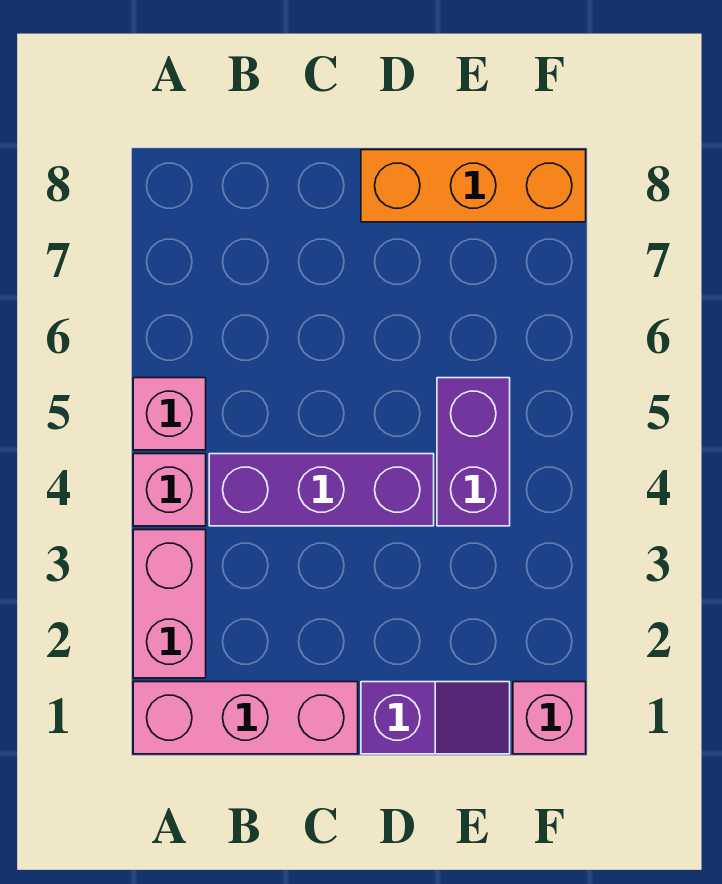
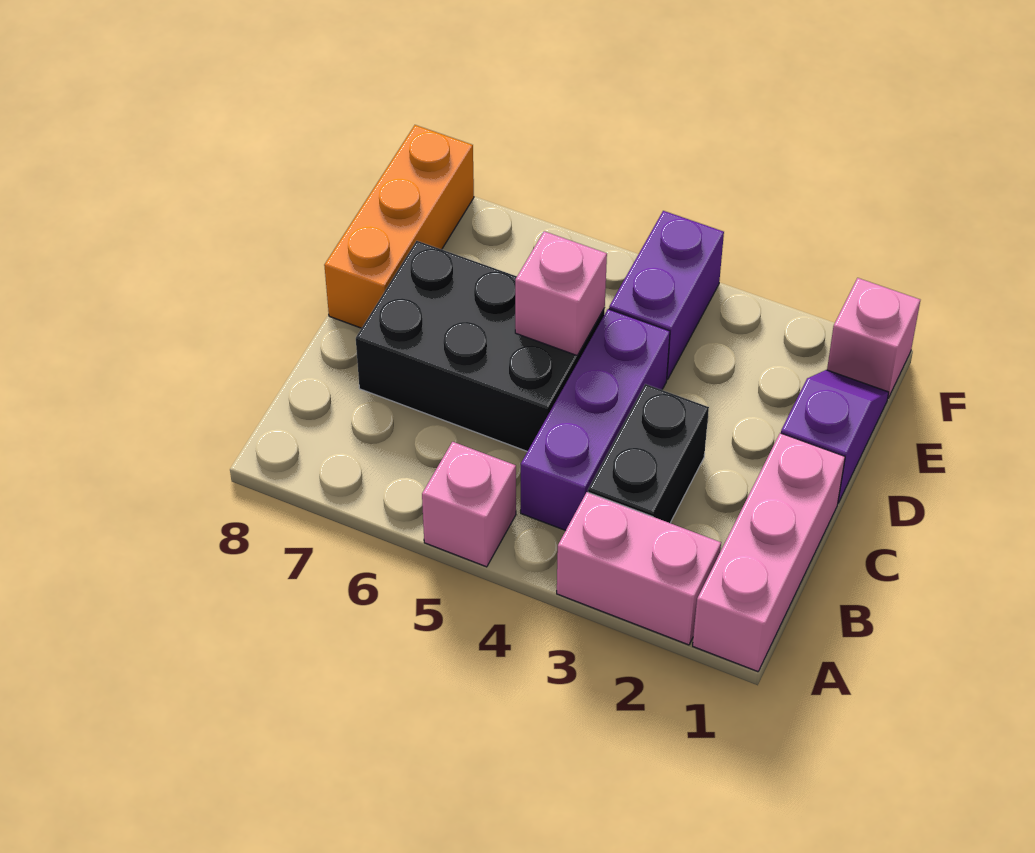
pink brick A4 level 1 -> pink brick D5 level 2
none -> black brick B3:C3 level 1
none -> black brick C5:D7 level 1
purple brick E4:E5 level 1 -> purple brick E4:F4 level 1

